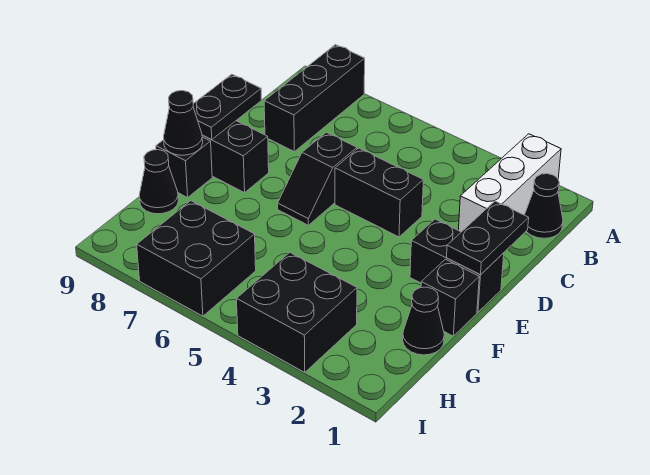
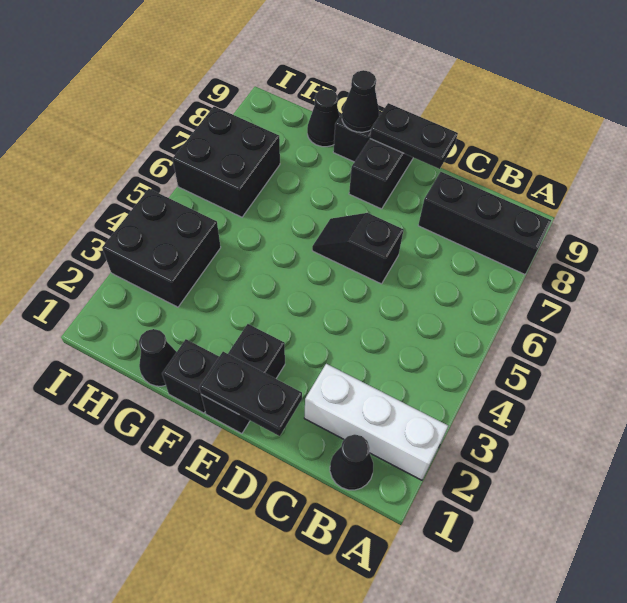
black brick D4:D5 level 1 -> none

